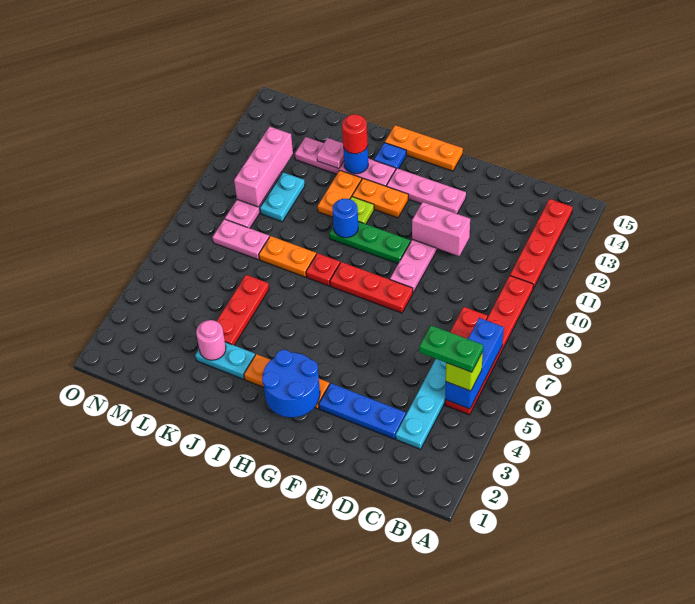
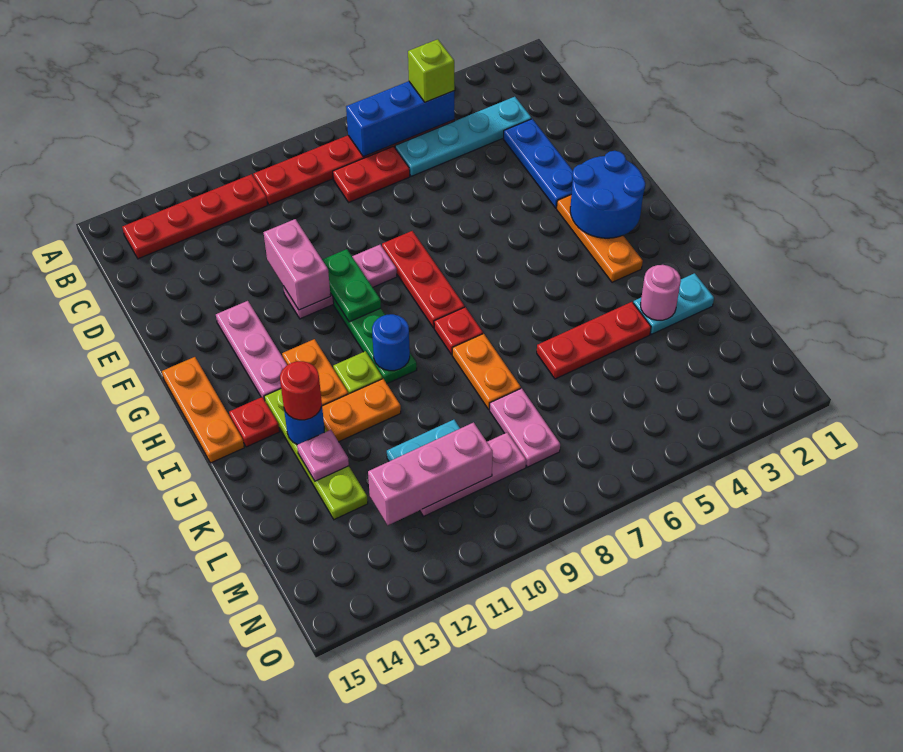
green plate B5:C5 level 4 -> green plate F10:G10 level 2
pink plate I13:L13 level 1 -> lime plate I13:L13 level 1
blue plate I14 level 1 -> red plate I14 level 1
cyan plate J3:K3 level 1 -> cyan plate K2:K3 level 1

